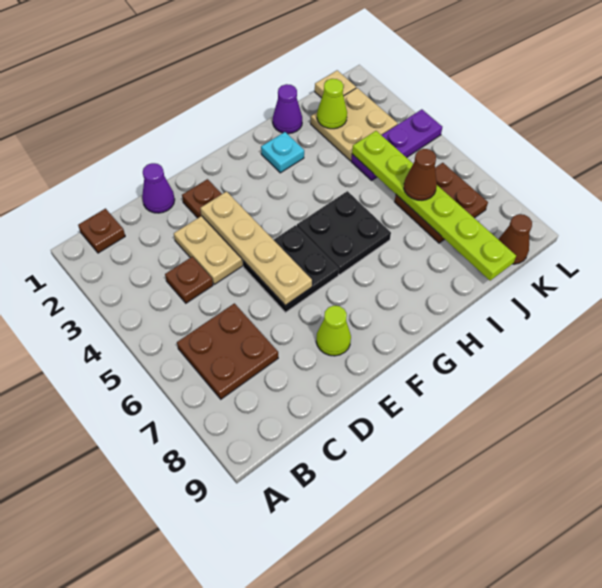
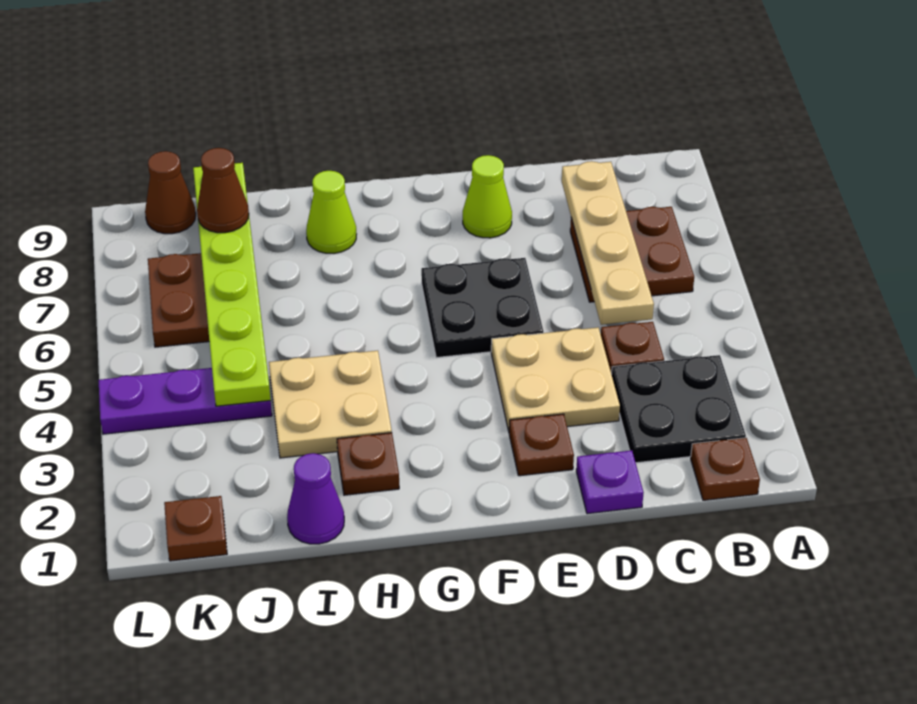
purple cone D1 level 1 -> purple plate D1 level 1
tan plate E3:E6 level 2 -> tan plate C5:C8 level 2
black plate G5:H6 level 1 -> black plate B2:C3 level 1
cyan plate H2 level 1 -> brown plate H2 level 1
tan plate J2:K3 level 1 -> tan plate H3:I4 level 1
lime cone J2 level 2 -> lime cone H8 level 1
brown cone J6 level 3 -> brown cone J8 level 3
tan plate K1 level 1 -> brown plate K1 level 1

